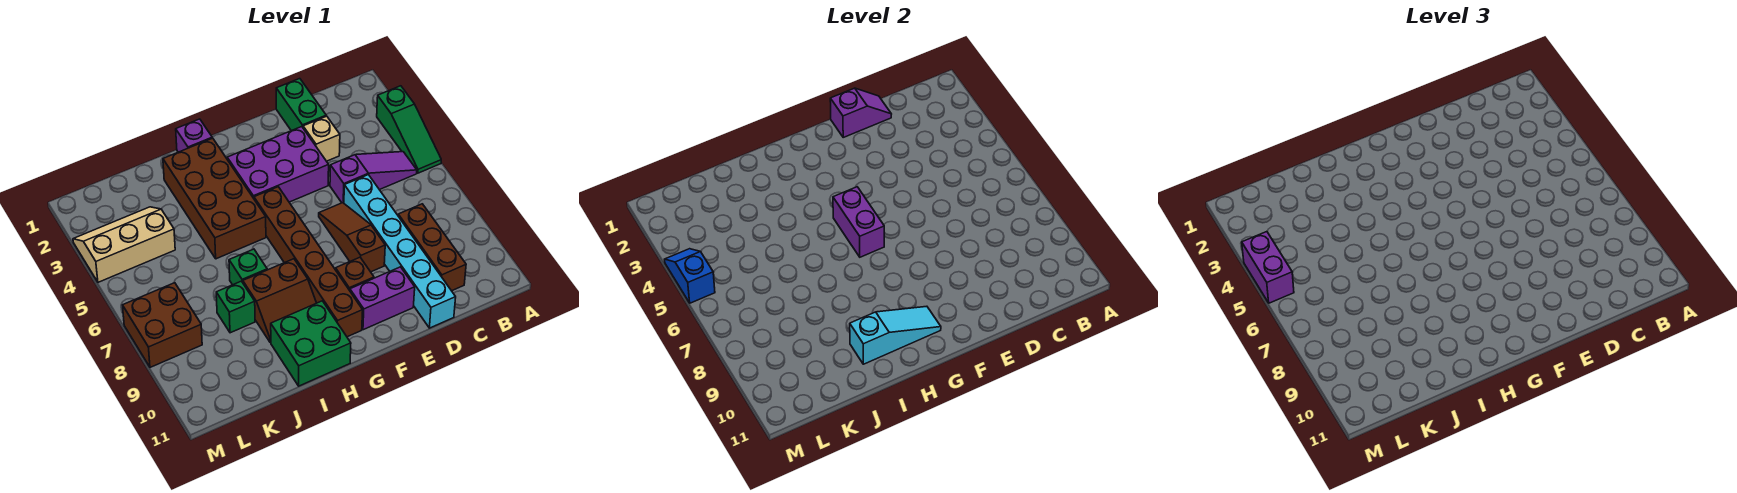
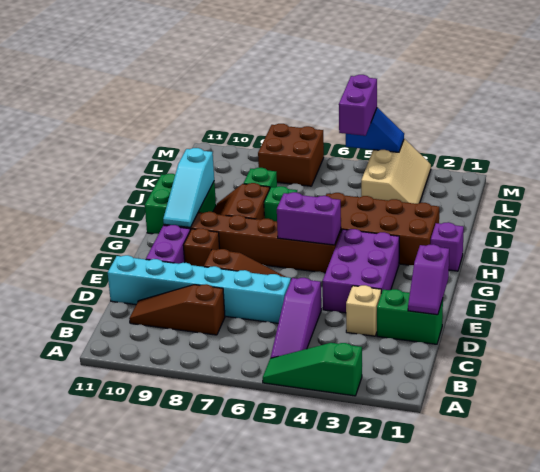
brown brick C8:C10 level 1 -> brown slope C8:C10 level 1 top 8
purple brick M4:M5 level 3 -> purple brick L5:M5 level 3

